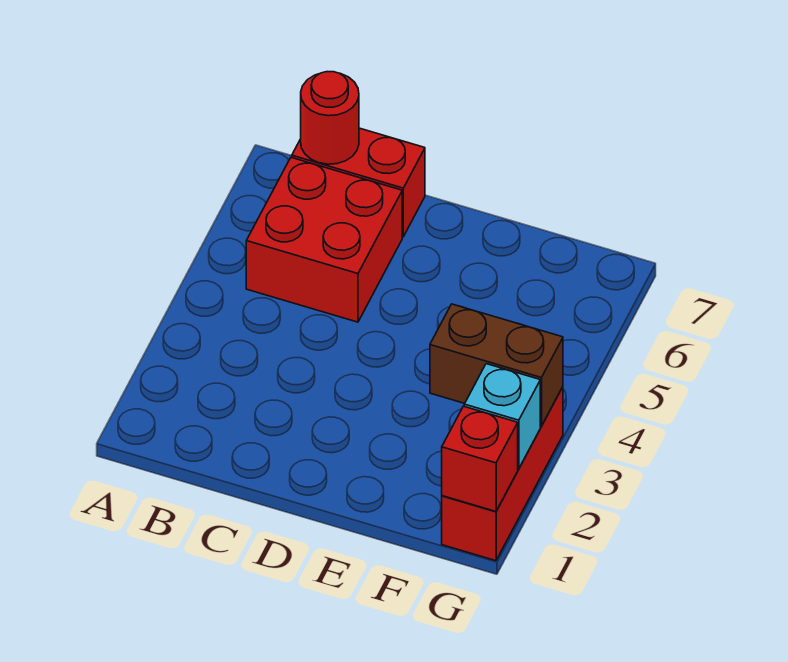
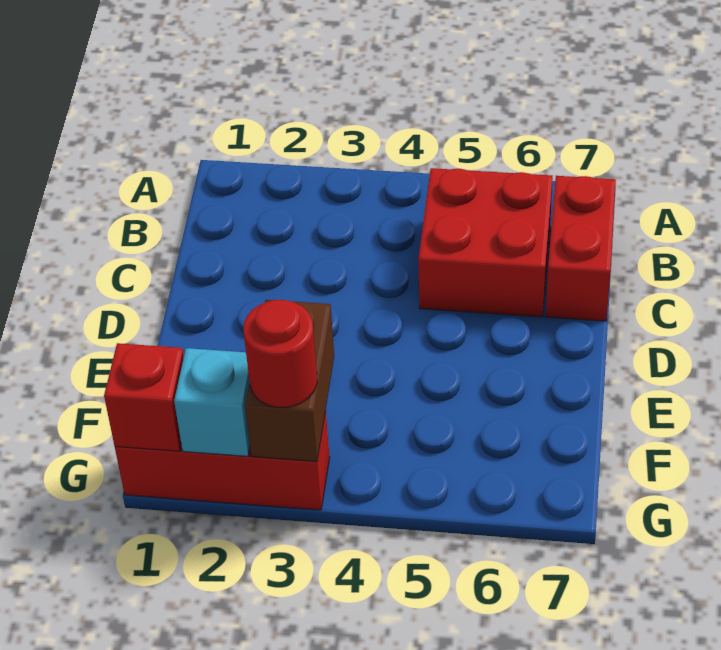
red round brick B7 level 2 -> red round brick G3 level 3

